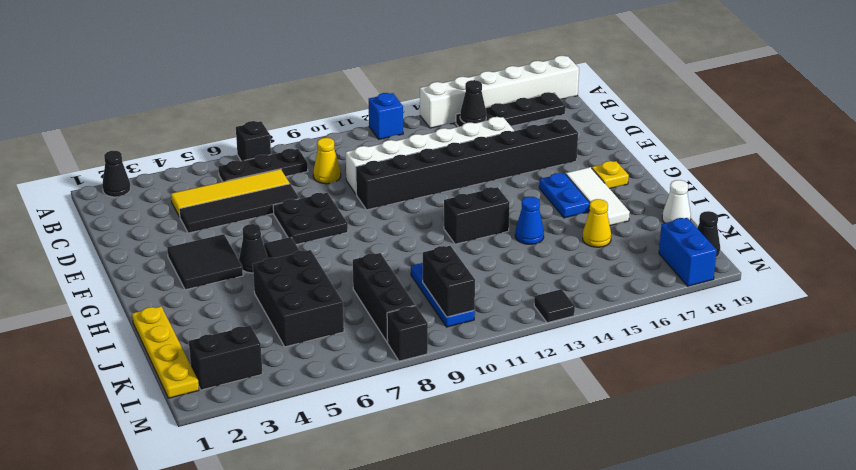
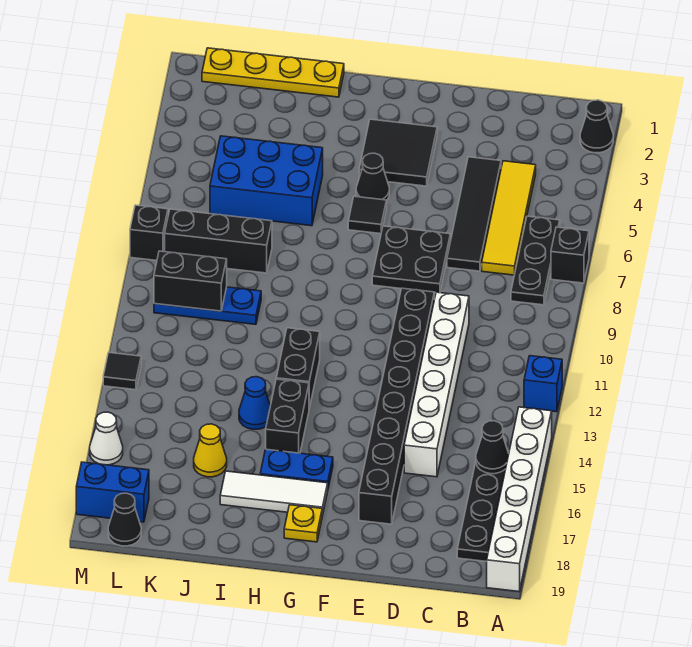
yellow cone C9 level 1 -> none
black brick I5:K6 level 1 -> blue brick I5:K6 level 1
white cone J19 level 1 -> white cone M16 level 1
black brick L2:L3 level 1 -> black brick H14:H15 level 1

